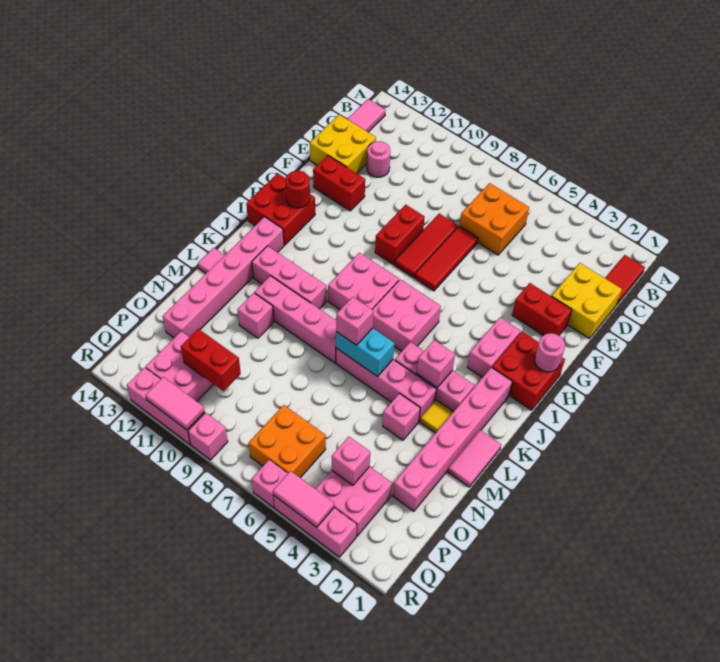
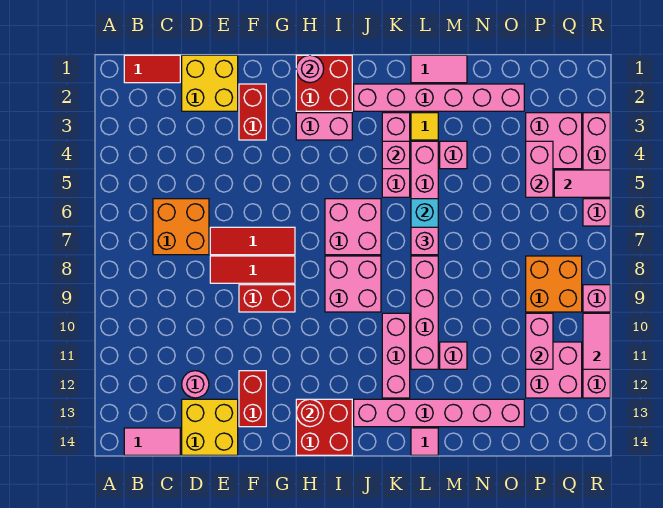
pink brick P4 level 2 -> pink brick P4:P5 level 2
orange brick P6:Q7 level 1 -> orange brick P8:Q9 level 1
red brick P10:P11 level 2 -> pink brick P10:P11 level 2
pink tile R4:R5 level 2 -> pink tile Q5:R5 level 2

